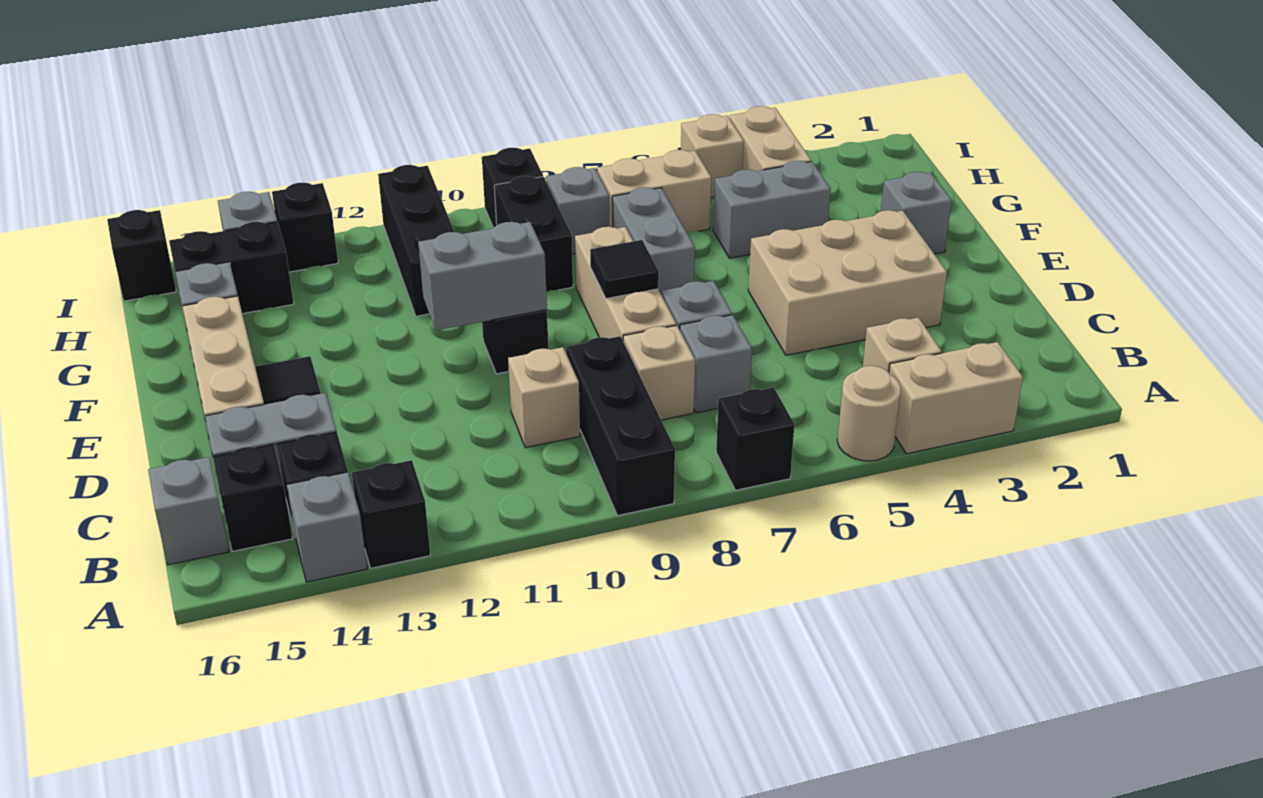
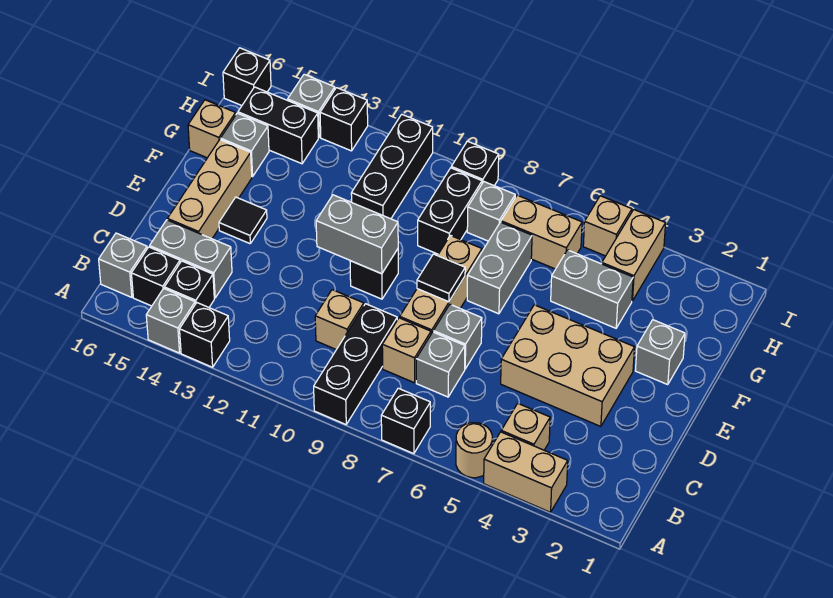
none -> tan brick G16 level 1

